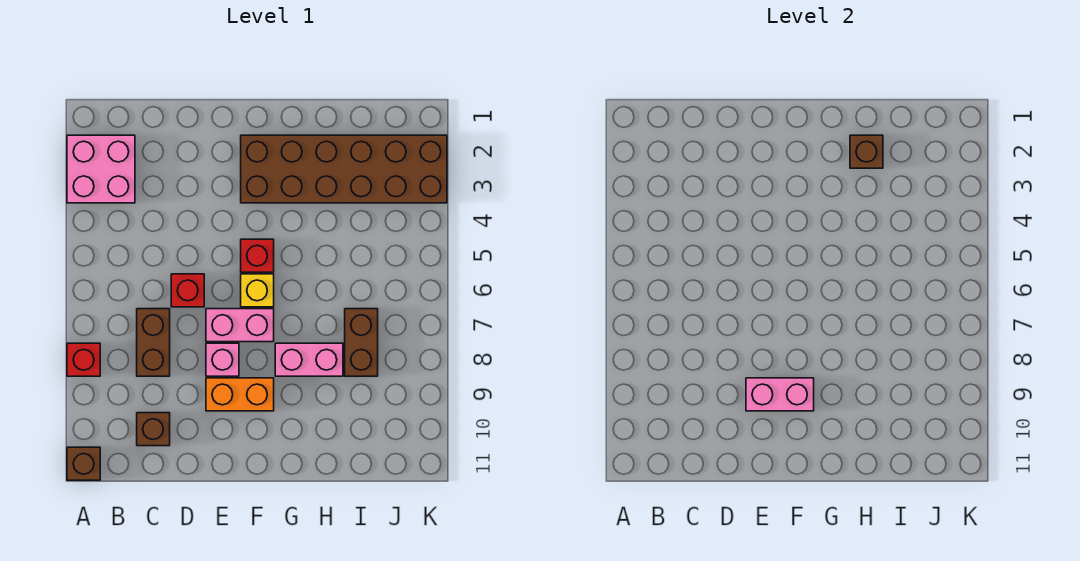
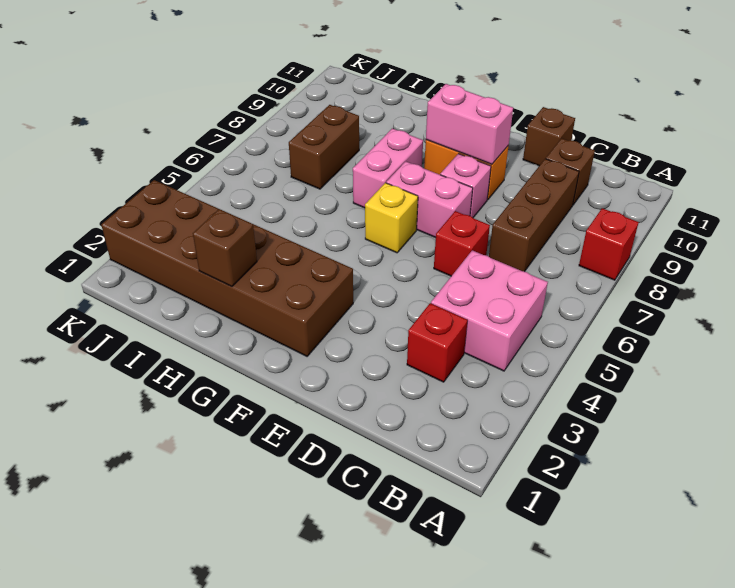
pink brick A2:B3 level 1 -> pink brick B4:C5 level 1
brown brick A11 level 1 -> brown brick D11 level 1
brown brick C7:C8 level 1 -> brown brick C7:C9 level 1
red brick F5 level 1 -> red brick C3 level 1
pink brick G8:H8 level 1 -> pink brick G7:G8 level 1

